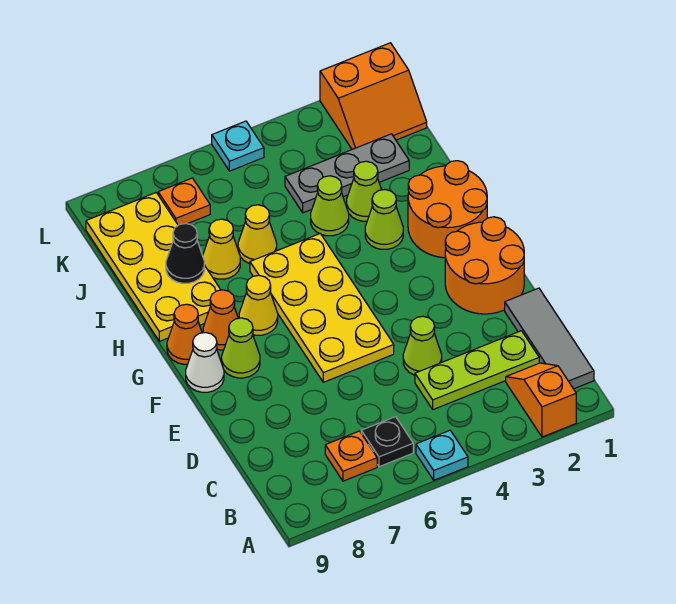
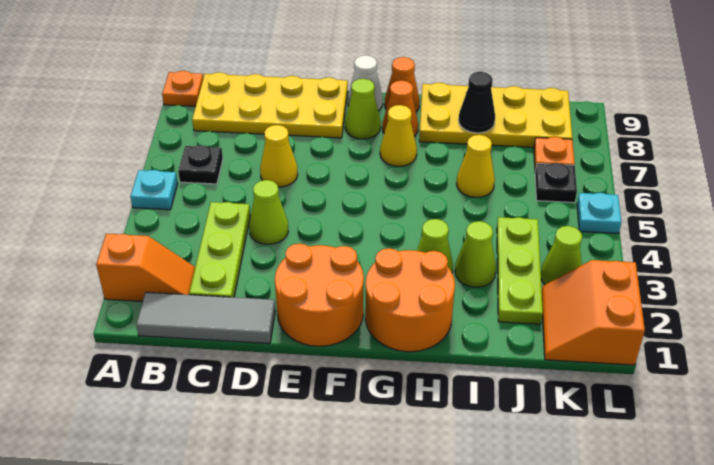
orange plate B7 level 1 -> orange plate A9 level 1
yellow plate E5:H6 level 1 -> yellow plate B8:E9 level 1
lime cone I4 level 1 -> lime cone K3 level 1
yellow cone I7 level 1 -> yellow cone D6 level 1
grey plate J2:J4 level 1 -> lime plate J2:J4 level 1
none -> black plate K6 level 1

